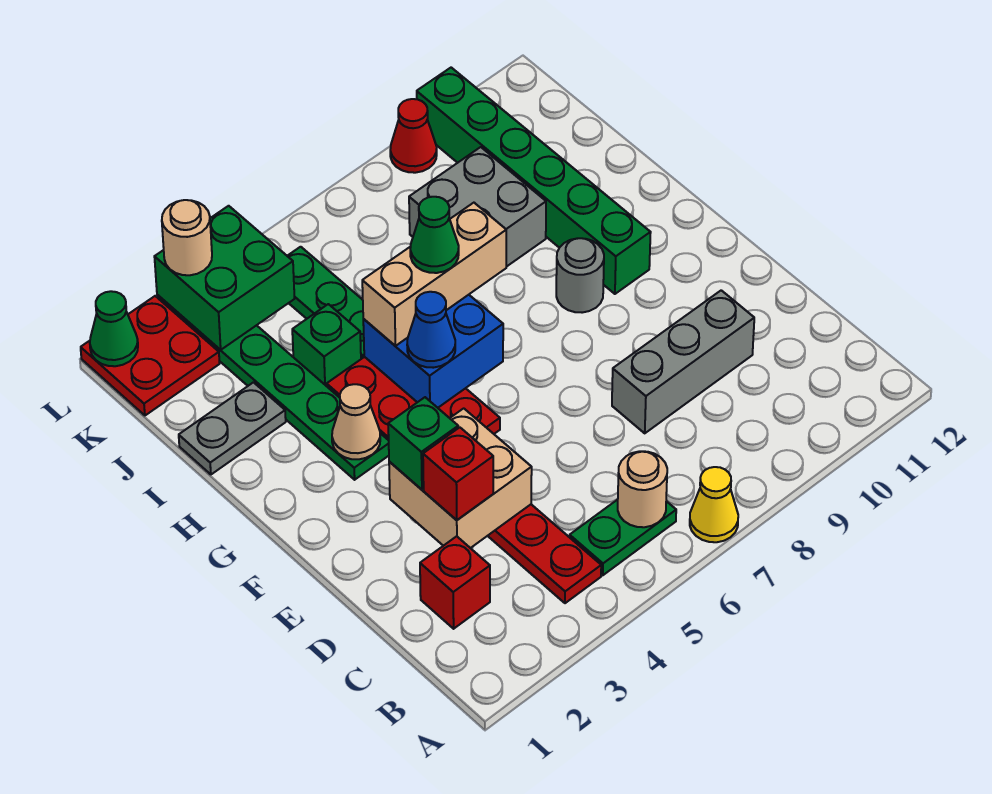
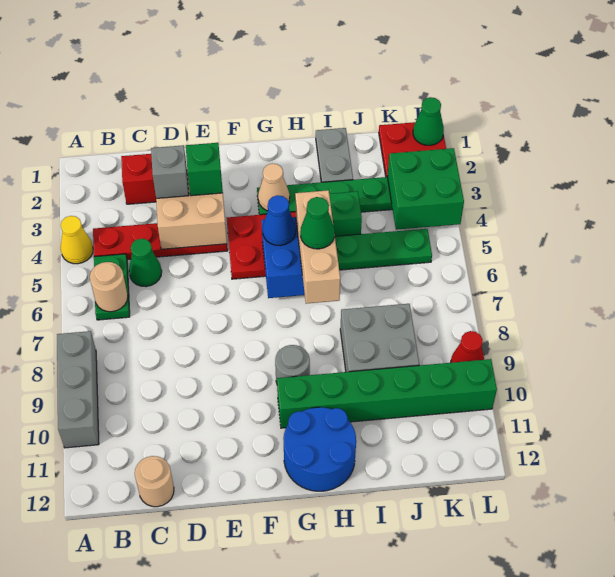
yellow cone A7 level 1 -> yellow cone A4 level 1
none -> green cone C5 level 1
red brick D3 level 3 -> grey brick D3 level 3
grey brick D8:D10 level 1 -> grey brick A8:A10 level 1
none -> blue round brick G11:H12 level 1
tan round brick L3 level 3 -> tan round brick C12 level 1

